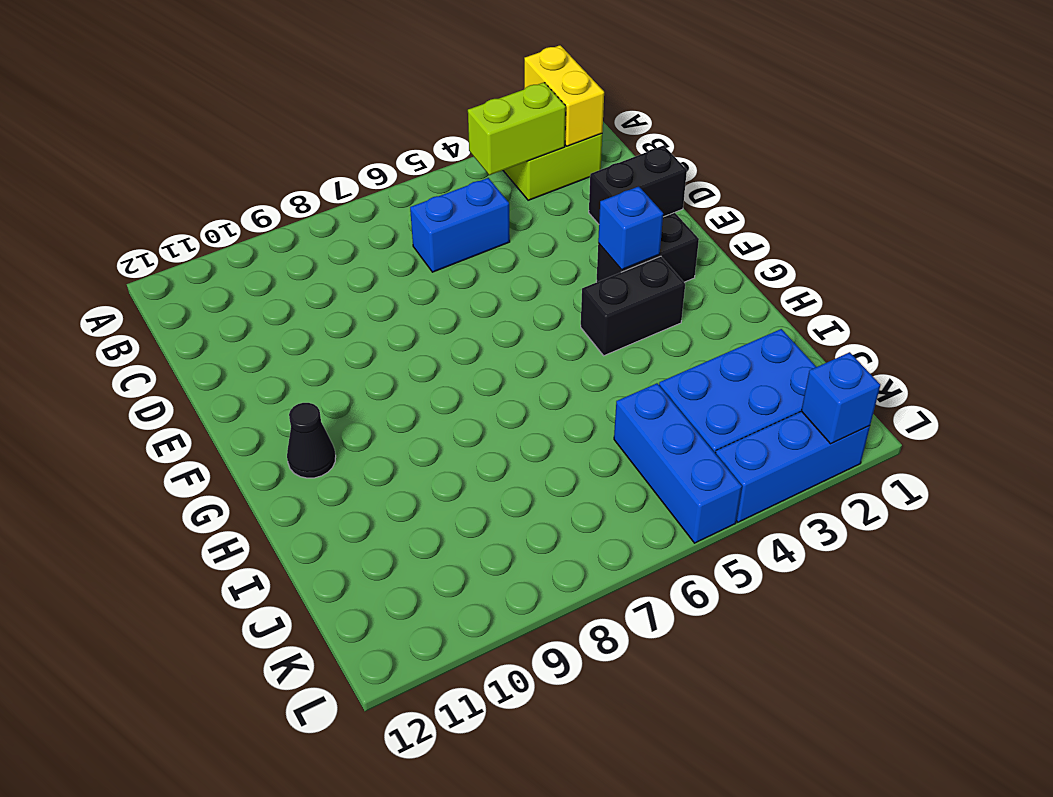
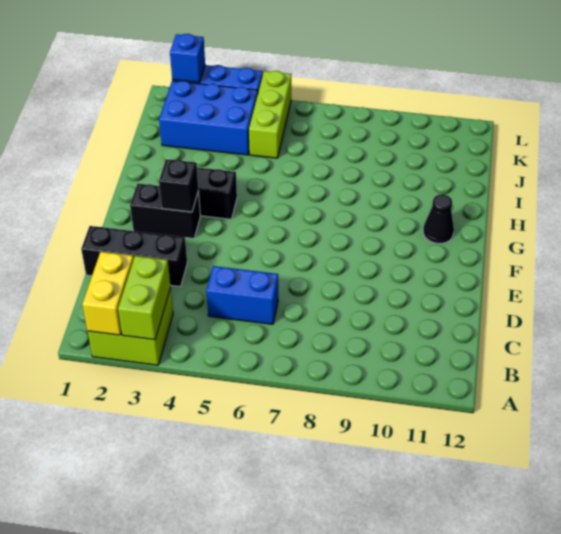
lime brick B3:B4 level 2 -> lime brick A3:B3 level 2
black brick D1:D2 level 1 -> black brick D1:D3 level 1
blue brick F3 level 2 -> black brick F3 level 2
blue brick J5:L5 level 1 -> lime brick J5:L5 level 1

